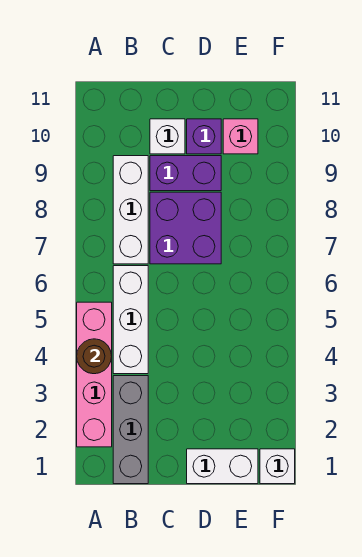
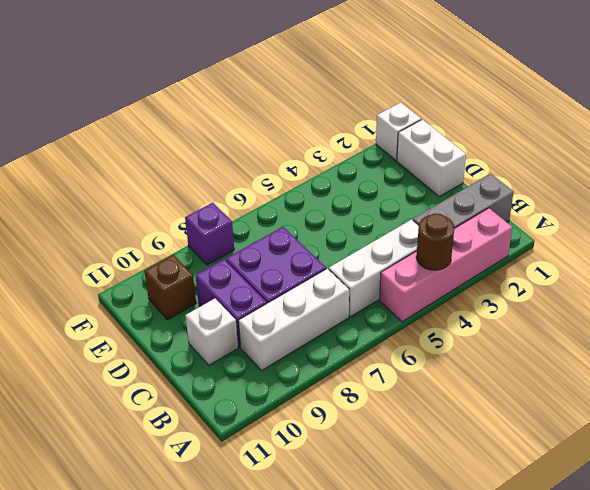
purple brick D10 level 1 -> purple brick F8 level 1
pink brick E10 level 1 -> brown brick E10 level 1

